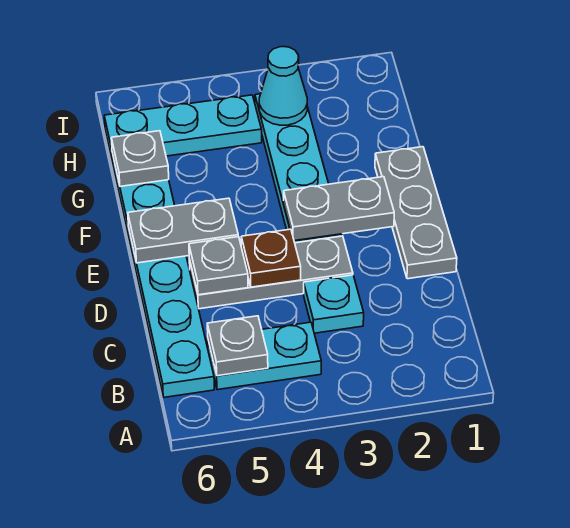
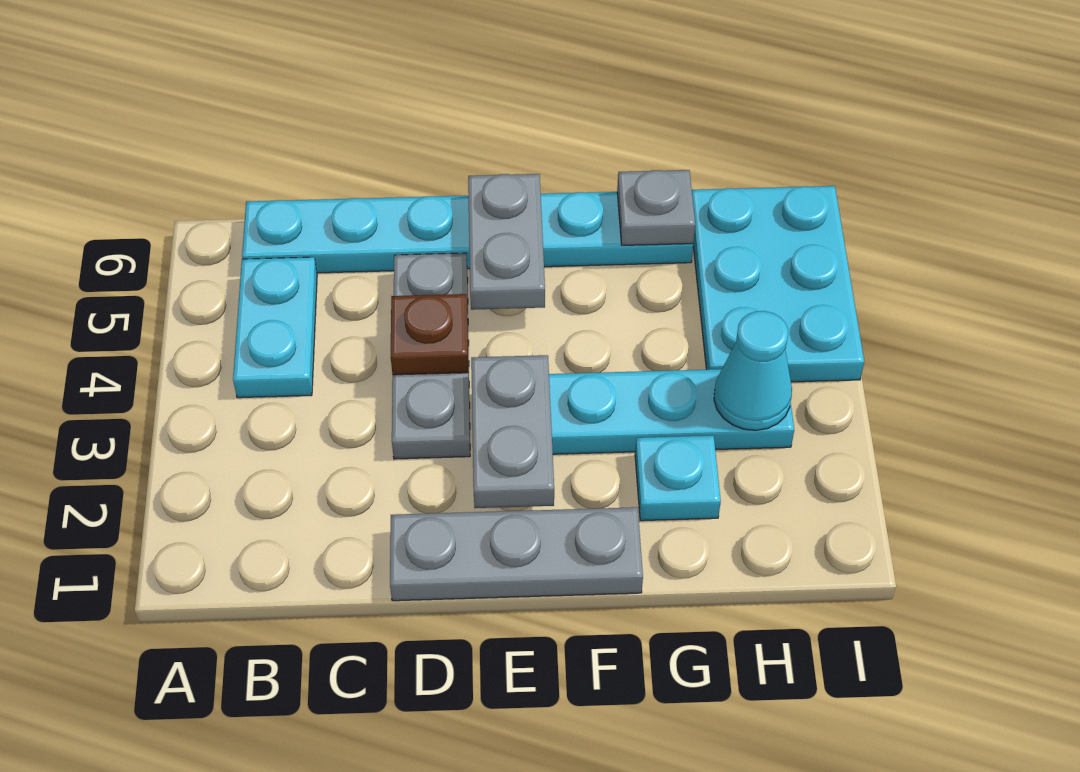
grey plate B5 level 2 -> none
cyan plate C3 level 1 -> cyan plate G2 level 1
grey plate D5 level 2 -> none
cyan plate H4:H6 level 1 -> cyan plate H4:I6 level 1

